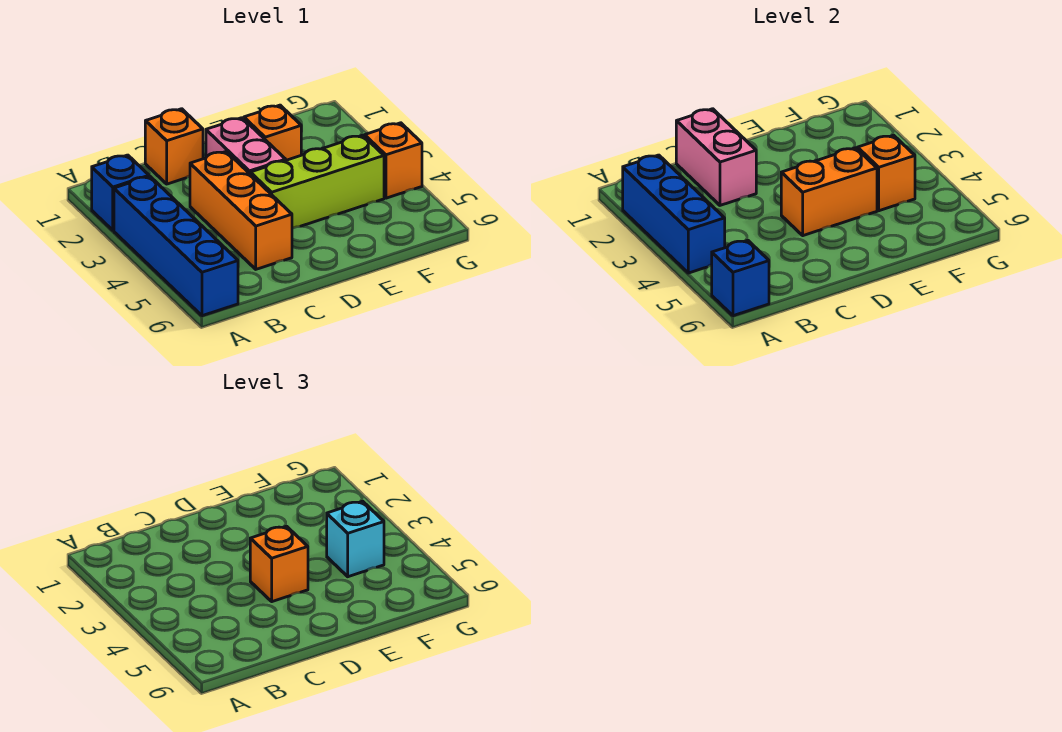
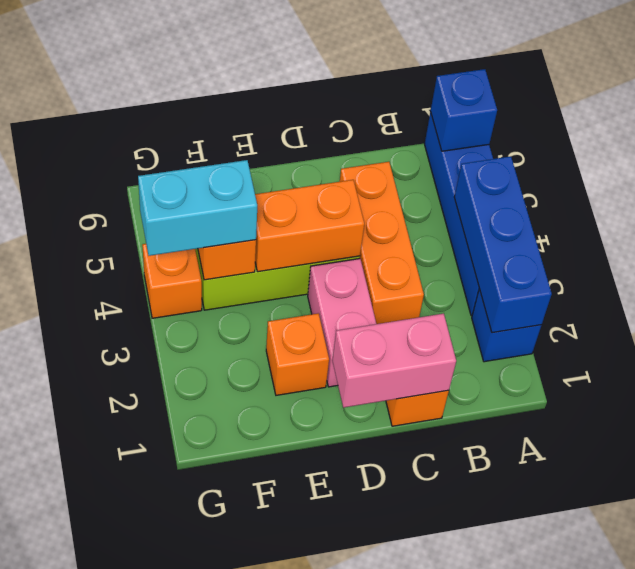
pink brick C1:C2 level 2 -> pink brick C1:D1 level 2
orange brick D4 level 3 -> none
cyan brick F4 level 3 -> cyan brick F4:G4 level 3

